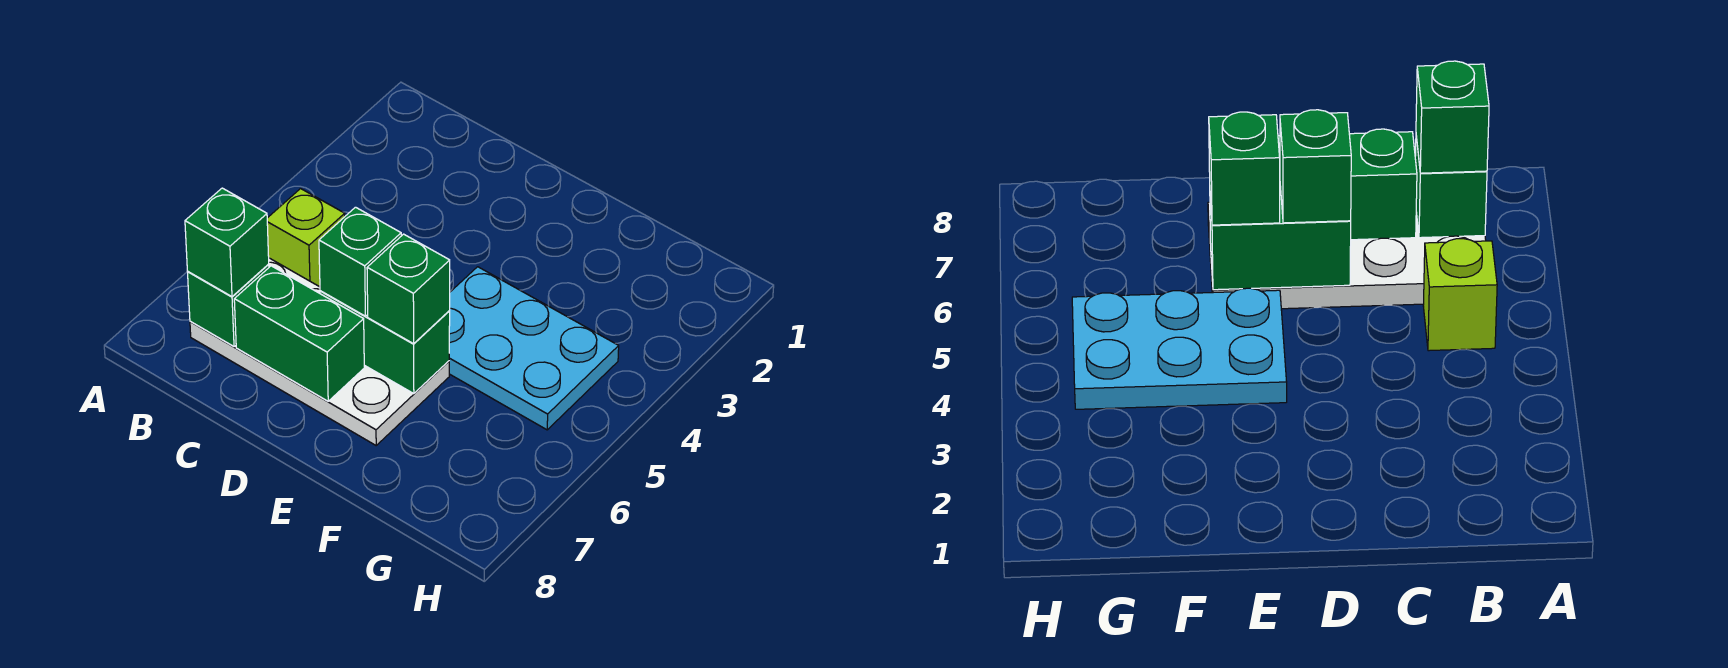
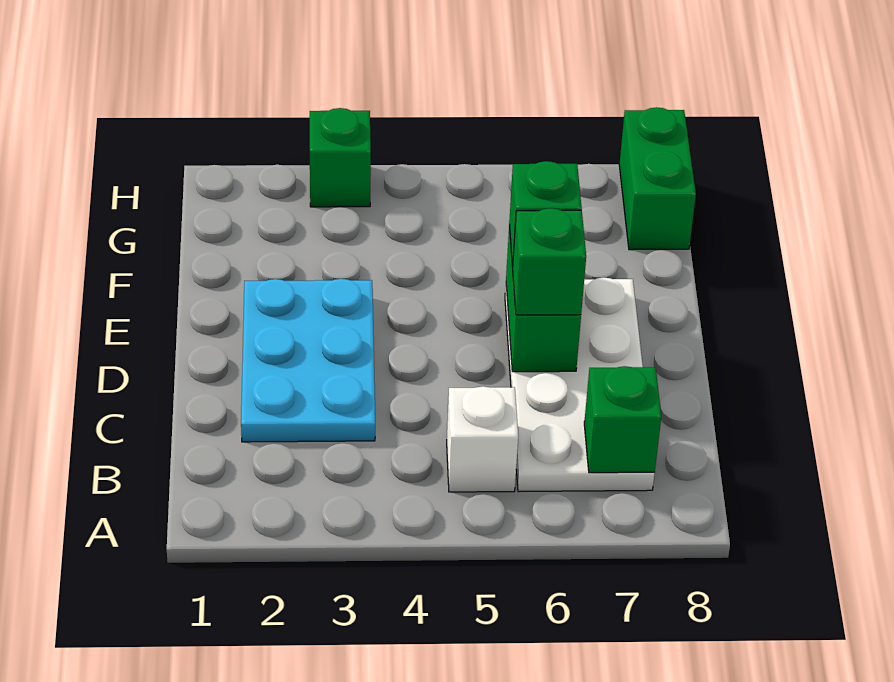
lime brick B5 level 1 -> white brick B5 level 1
green brick B7 level 3 -> green brick H3 level 1
green brick C7:D7 level 2 -> green brick G8:H8 level 1
cyan plate E4:G5 level 1 -> cyan plate C2:E3 level 1

